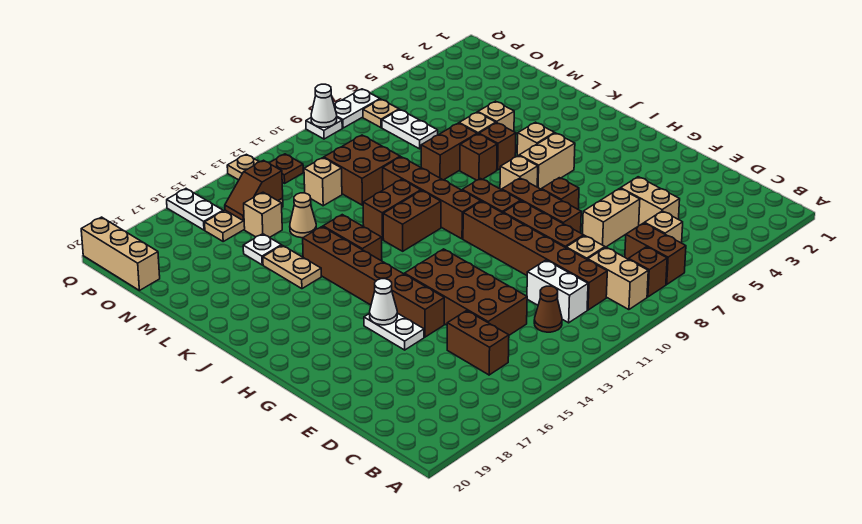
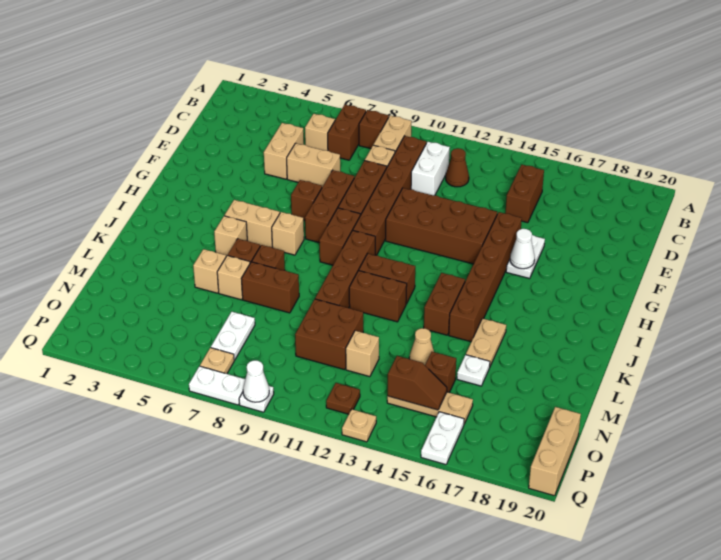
brown brick D13:G14 level 1 -> brown brick F11:G14 level 1
tan brick N15 level 1 -> brown brick N15 level 1

